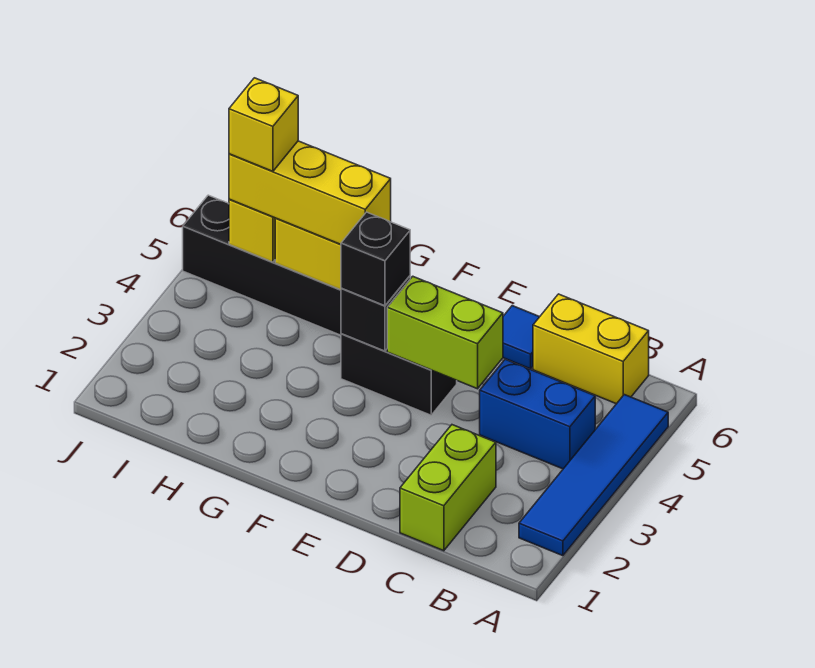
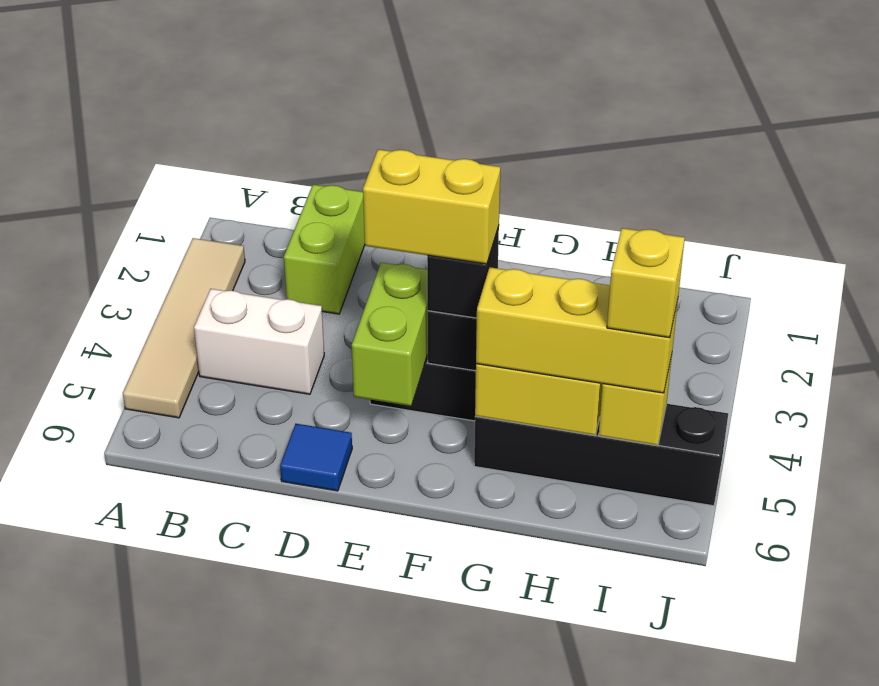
blue tile A2:A5 level 1 -> tan tile A2:A5 level 1
blue brick B4:C4 level 1 -> white brick B4:C4 level 1
yellow brick B6:C6 level 1 -> yellow brick E4:F4 level 4
lime brick D4:E4 level 2 -> lime brick E4:E5 level 2

